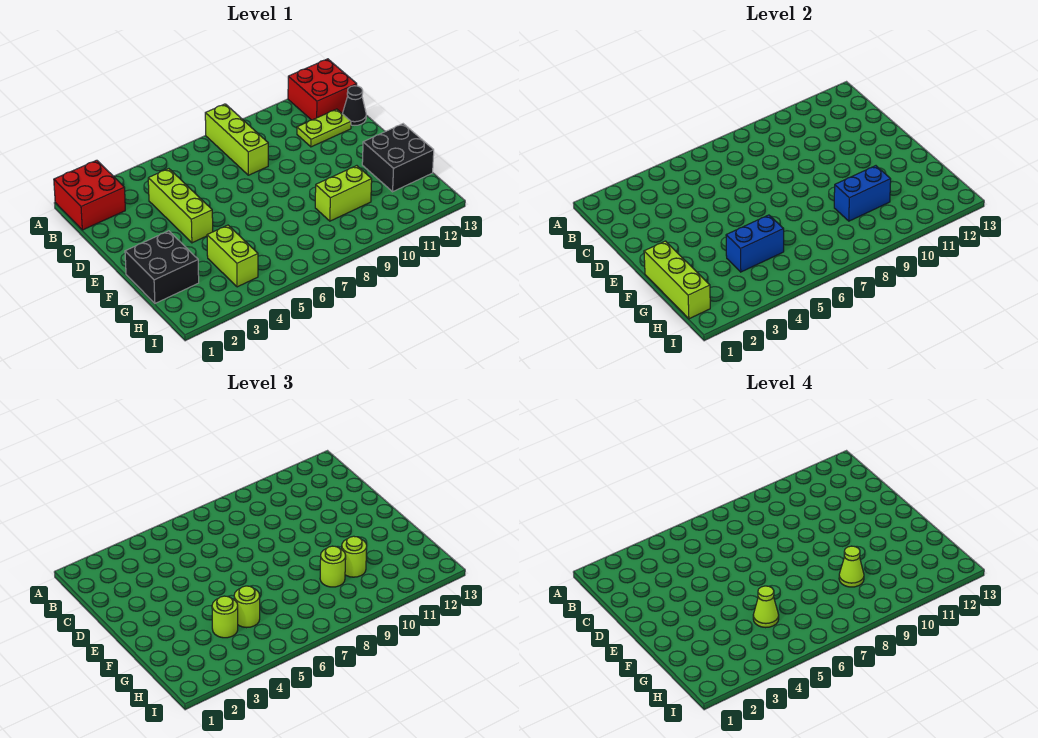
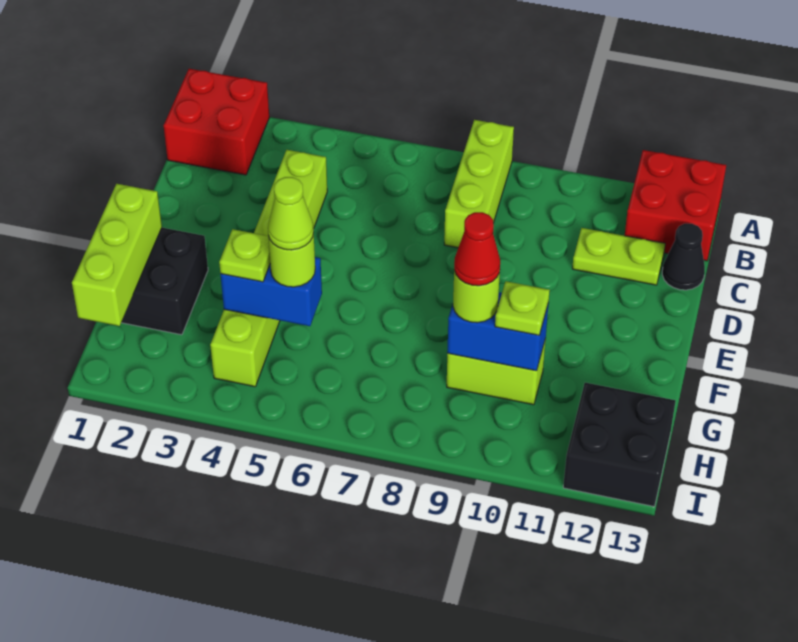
black brick F12:G13 level 1 -> black brick H12:I13 level 1
lime round brick G4 level 3 -> lime plate G4 level 3
lime cone G9 level 4 -> red cone G9 level 4
lime round brick G10 level 3 -> lime plate G10 level 3

